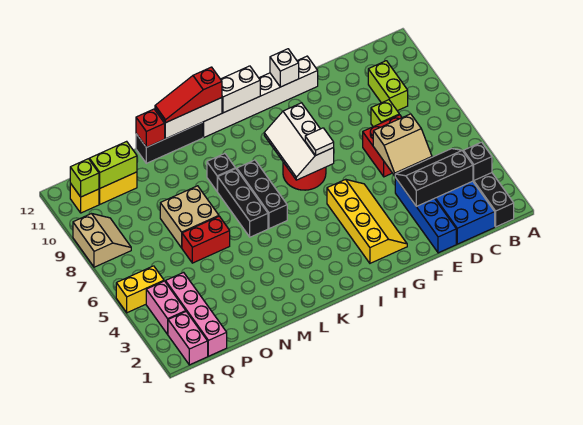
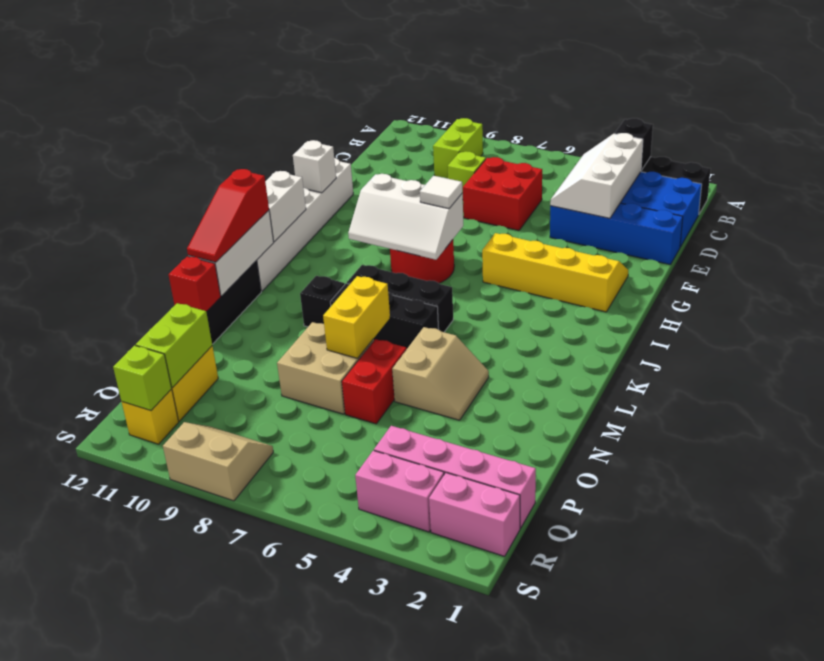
black slope C3:E4 level 2 top 3 -> white slope C3:E4 level 2 top 3
lime brick C9:C10 level 1 -> lime brick B9:C9 level 1
tan slope D5:E6 level 2 top 6 -> tan slope M4:N5 level 1 top 5
yellow brick R5:S5 level 1 -> yellow brick M7:N7 level 2

